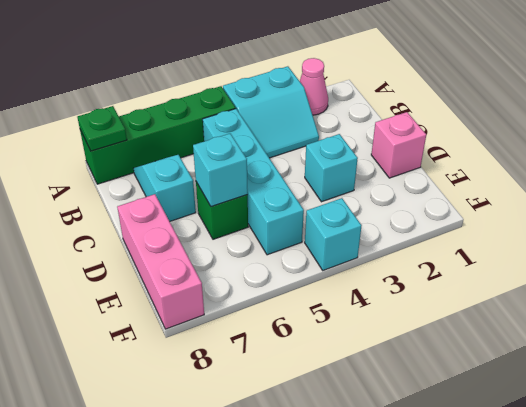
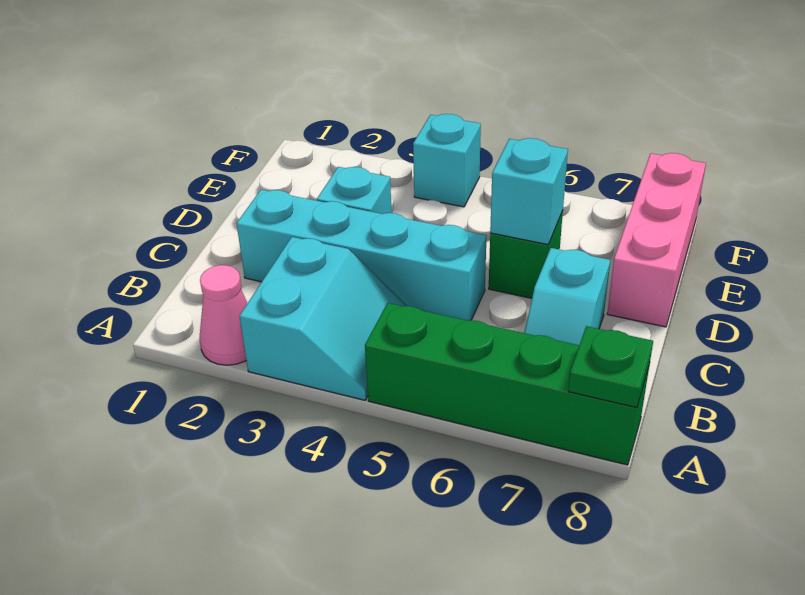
cyan slope A3:B4 level 1 top A -> cyan slope A3:B4 level 1 top 3
cyan brick B5:E5 level 1 -> cyan brick C2:C5 level 1
pink brick D1 level 1 -> none

